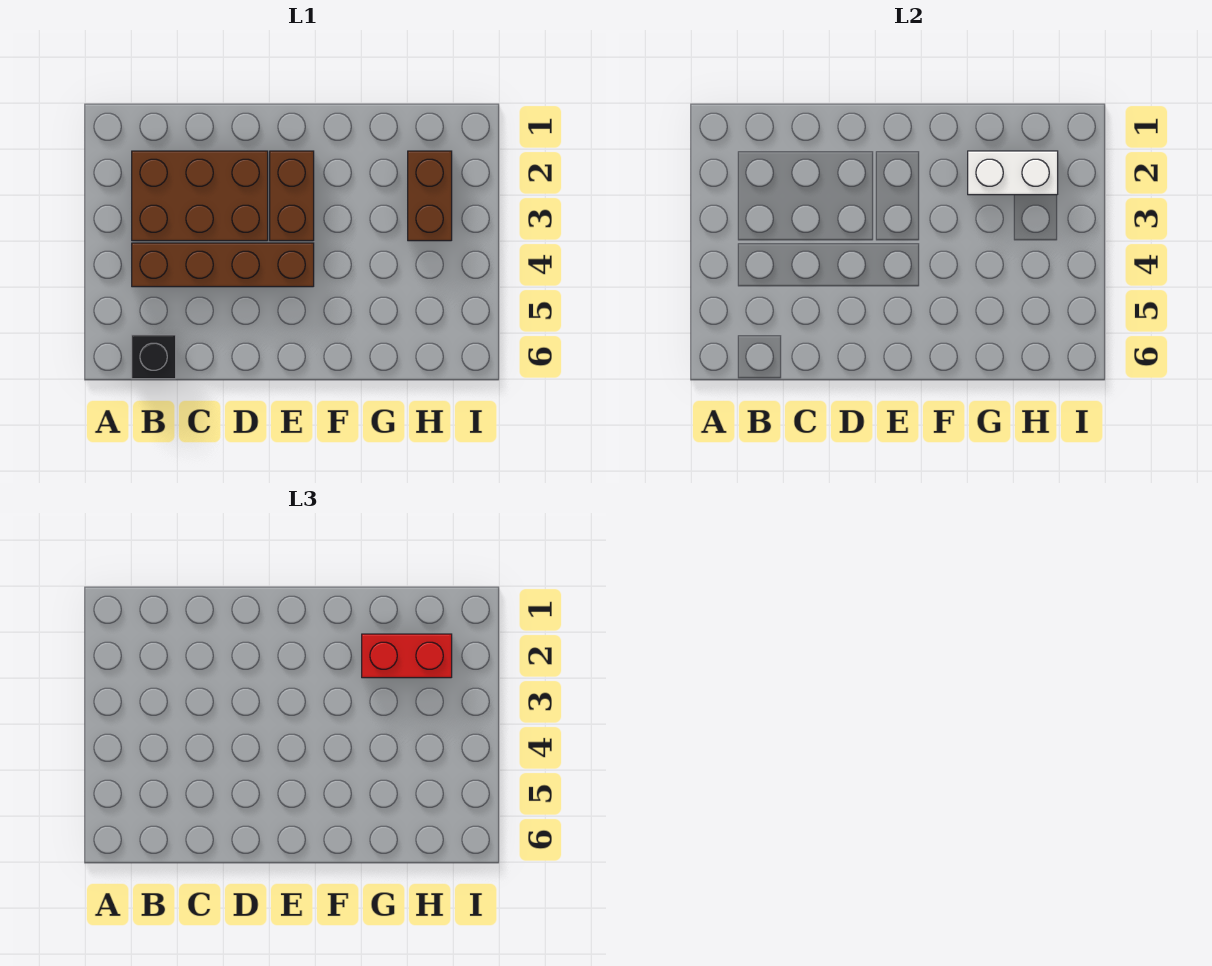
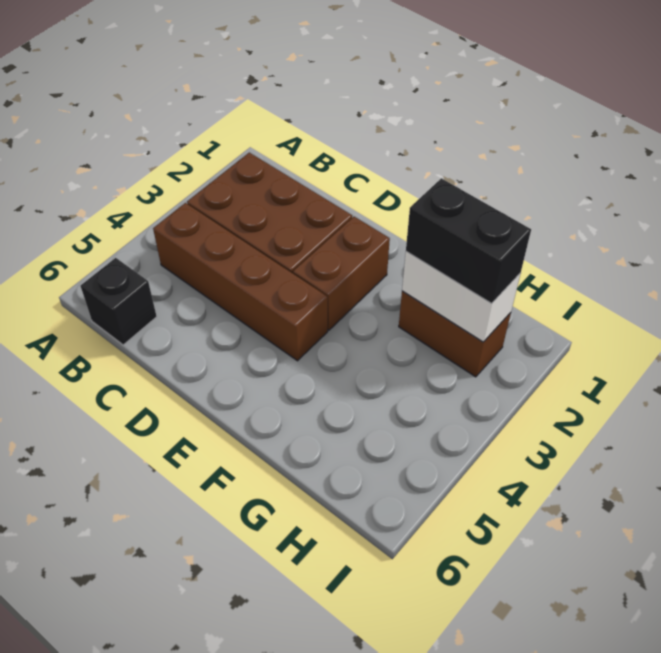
red brick G2:H2 level 3 -> black brick G2:H2 level 3
brown brick H2:H3 level 1 -> brown brick G2:H2 level 1

